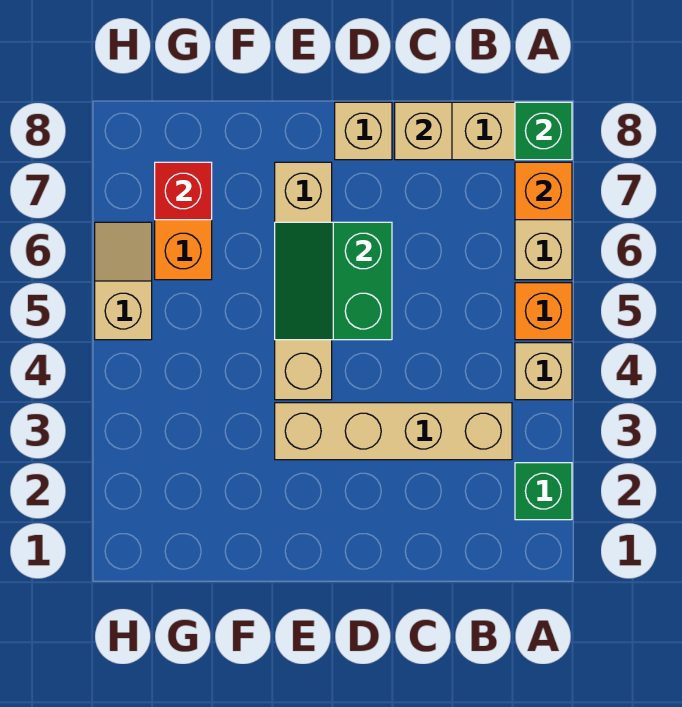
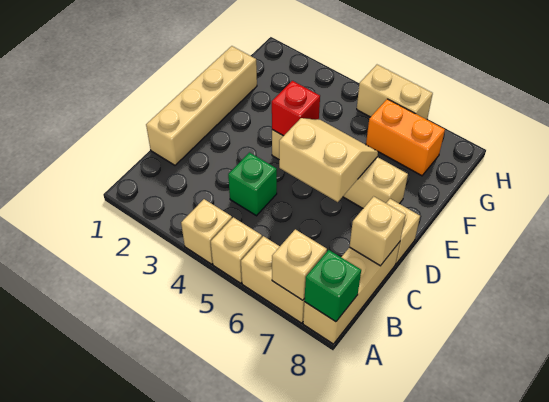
green brick A2 level 1 -> green brick C4 level 1
orange brick A5 level 1 -> tan brick A5 level 1
orange brick A7 level 2 -> tan brick A7 level 2
tan brick B3:E3 level 1 -> tan brick C1:F1 level 1
green slope D5:E6 level 2 top D -> tan slope D5:E6 level 2 top D
red brick G7 level 2 -> red brick E4 level 2
tan slope H5:H6 level 1 top 5 -> tan brick H5:H6 level 1

